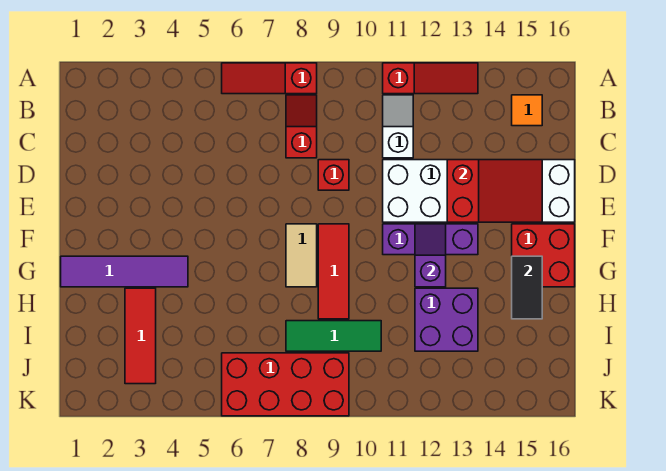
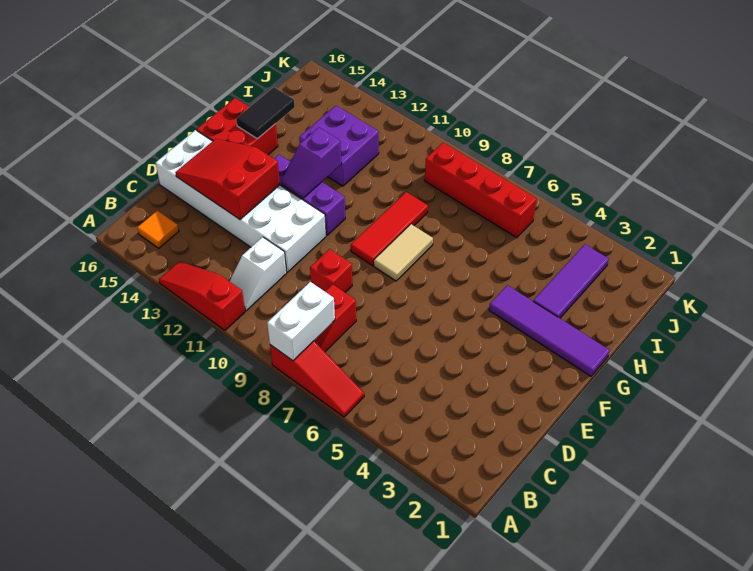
none -> white brick A8:B8 level 2
red tile H3:J3 level 1 -> purple tile H3:J3 level 1
green tile I8:I10 level 1 -> none
red brick J6:K9 level 1 -> red brick J6:J9 level 1

